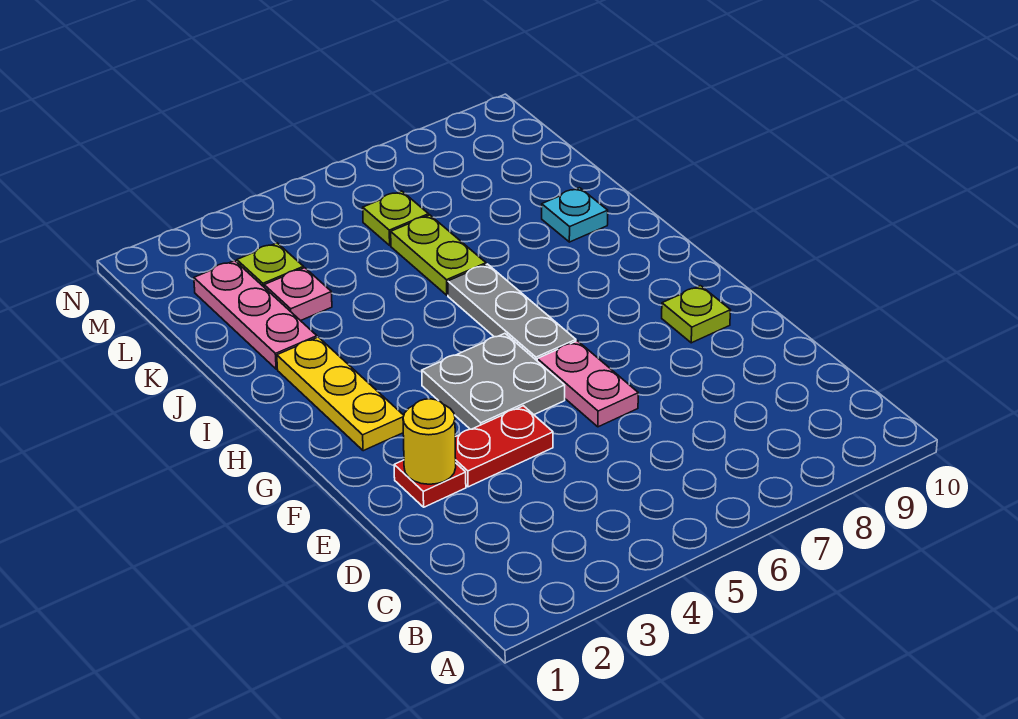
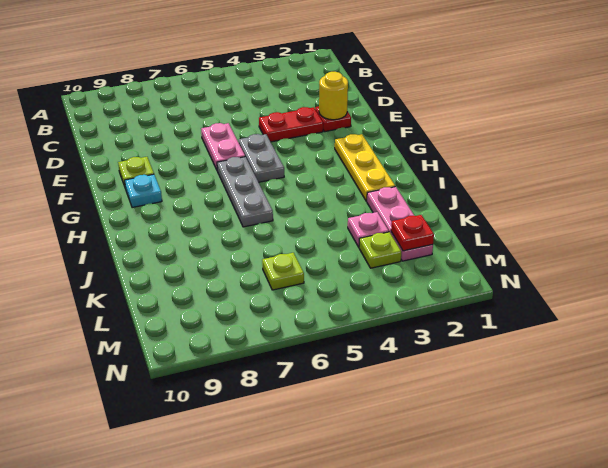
grey plate F4:G5 level 1 -> grey plate F5:G5 level 1
lime plate J6:K6 level 1 -> none
cyan plate J9 level 1 -> cyan plate G9 level 1
none -> red plate L2 level 2

